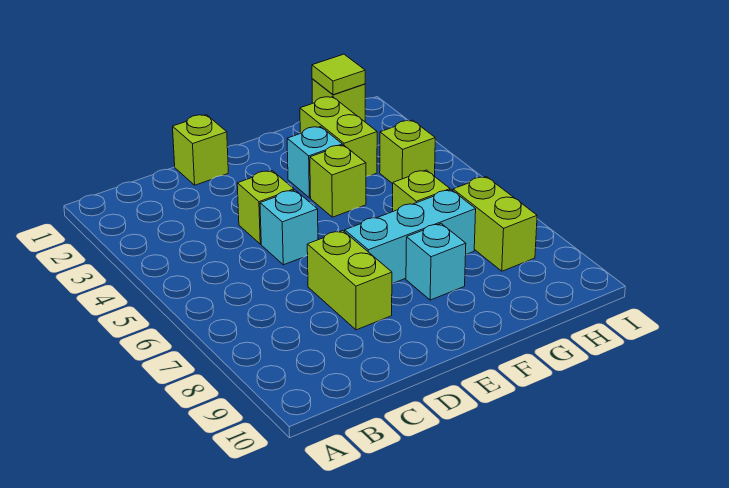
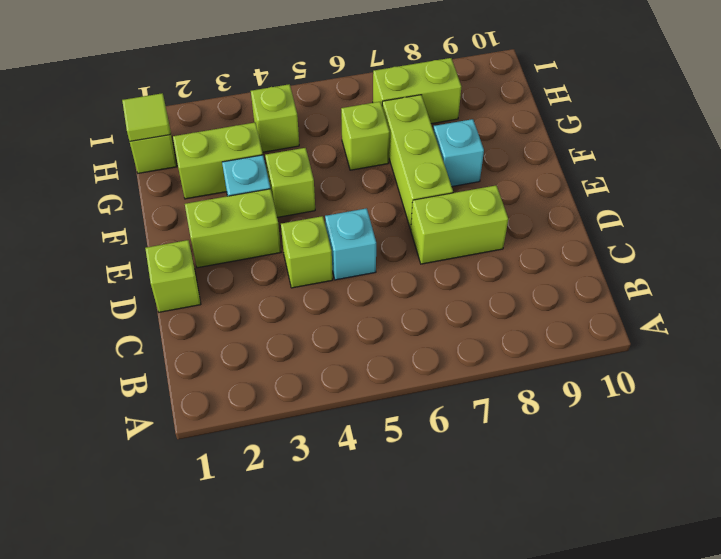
none -> lime brick E2:E3 level 1
cyan brick E7:G7 level 1 -> lime brick E7:G7 level 1

